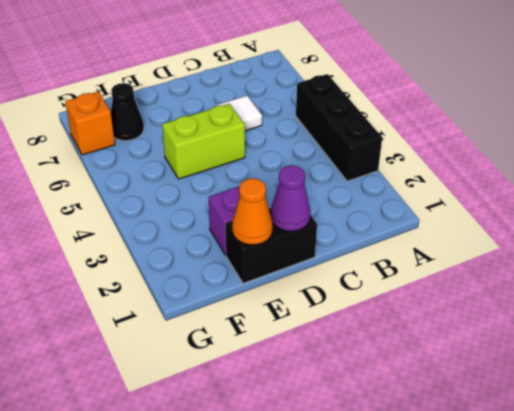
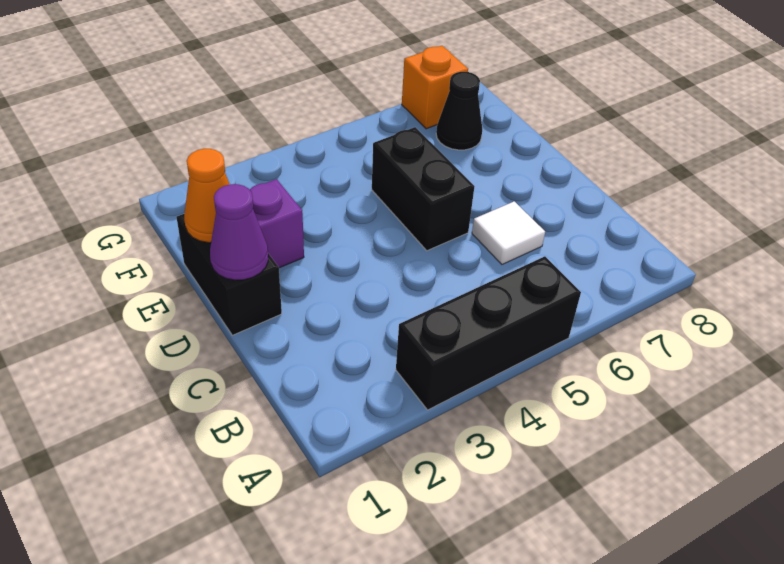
lime brick D5:E5 level 1 -> black brick D5:E5 level 1

